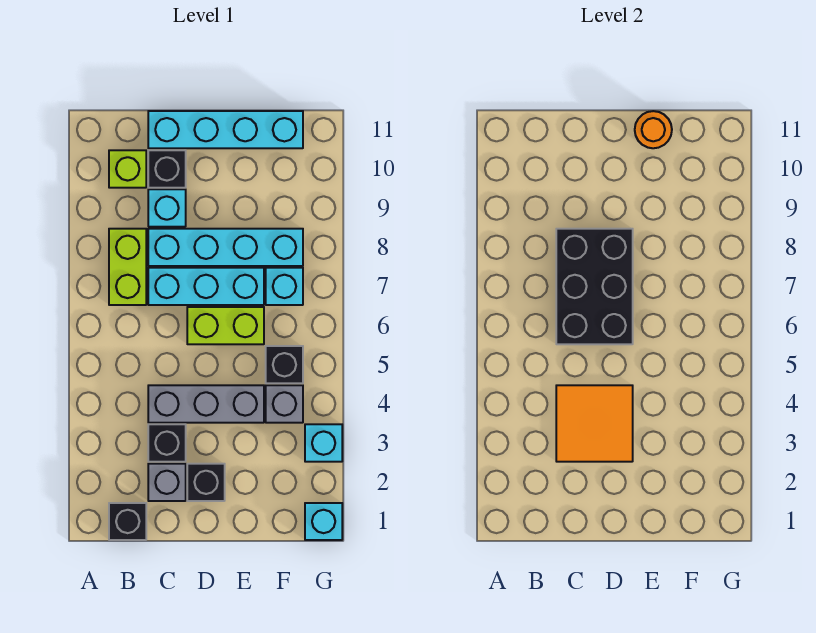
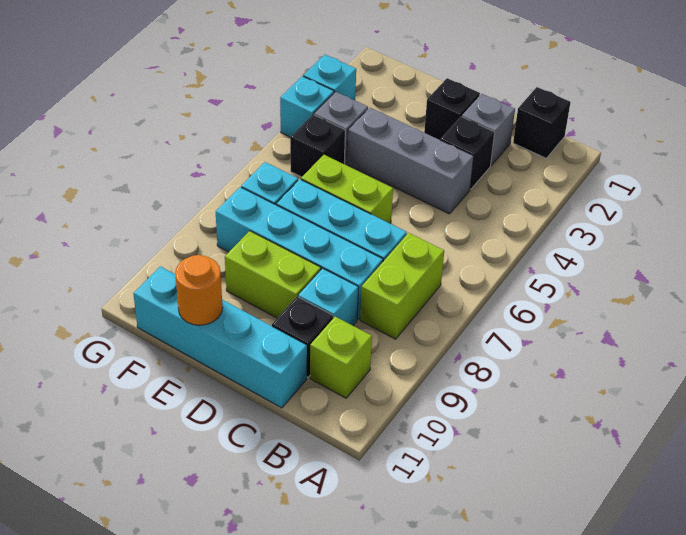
orange tile C3:D4 level 2 -> none
black brick C6:D8 level 2 -> none
none -> lime brick D9:E9 level 1
cyan brick G1 level 1 -> cyan brick G4 level 1

